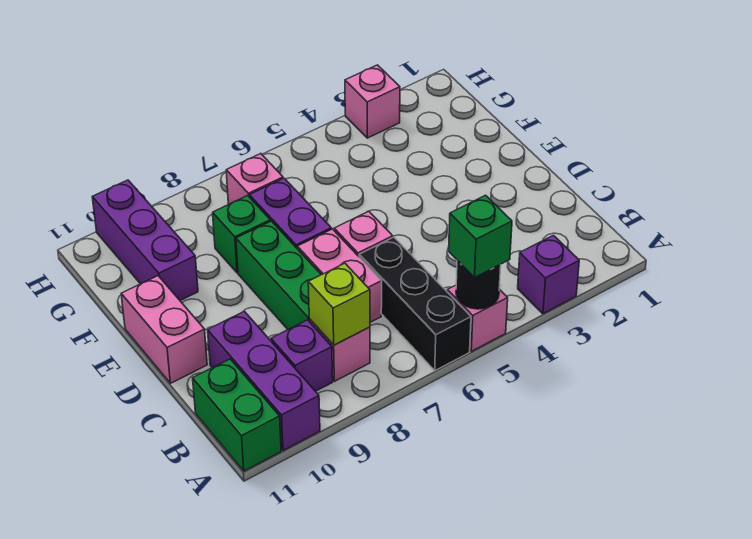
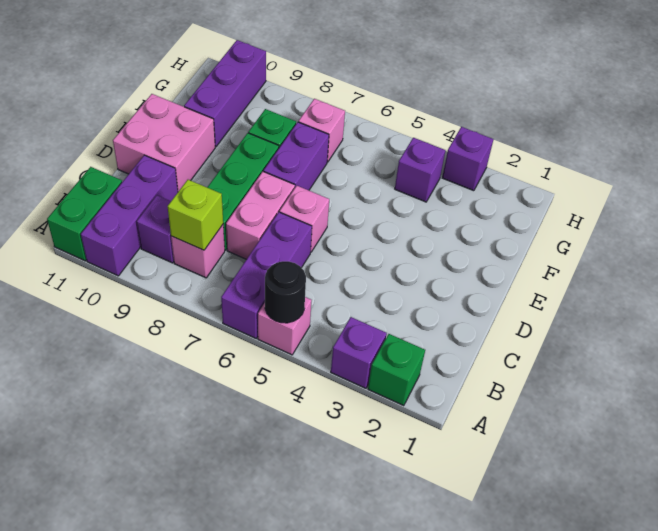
green brick A5 level 3 -> green brick A2 level 1
black brick A6:C6 level 1 -> purple brick A6:C6 level 1
pink brick D11:E11 level 1 -> pink brick D10:E11 level 1
none -> purple brick G4 level 1
pink brick H3 level 1 -> purple brick H3 level 1

